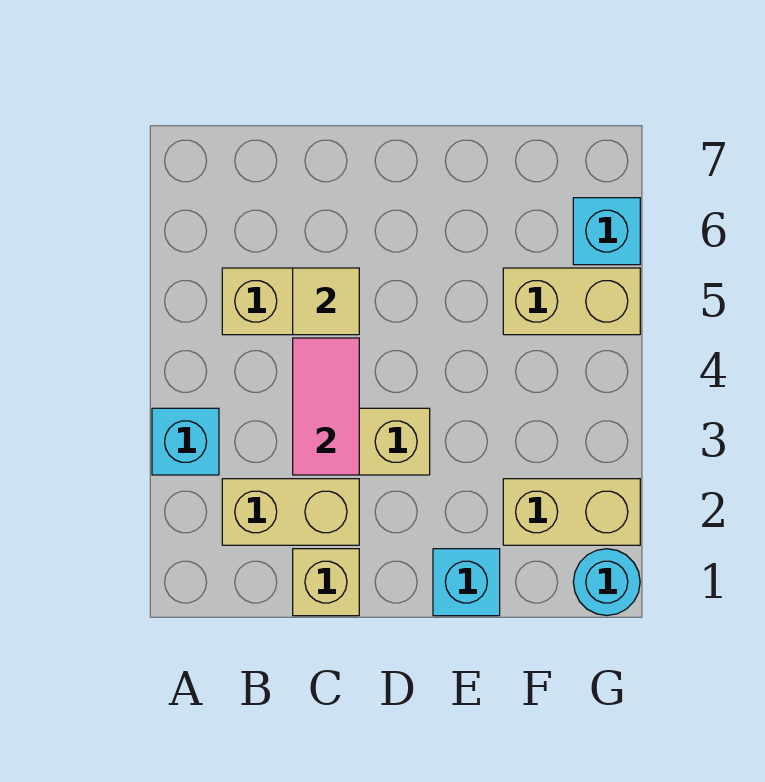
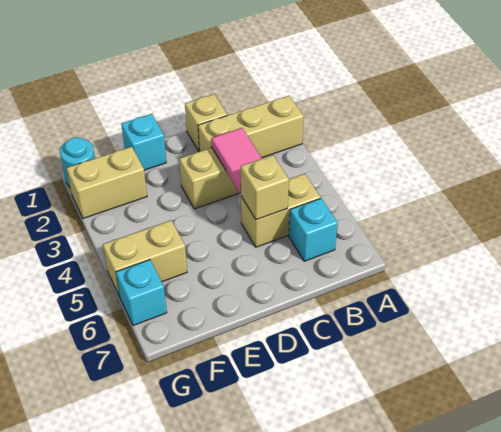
cyan brick A3 level 1 -> cyan brick B6 level 1
tan brick B2:C2 level 1 -> tan brick A2:C2 level 1
tan tile C5 level 2 -> tan brick C5 level 2

